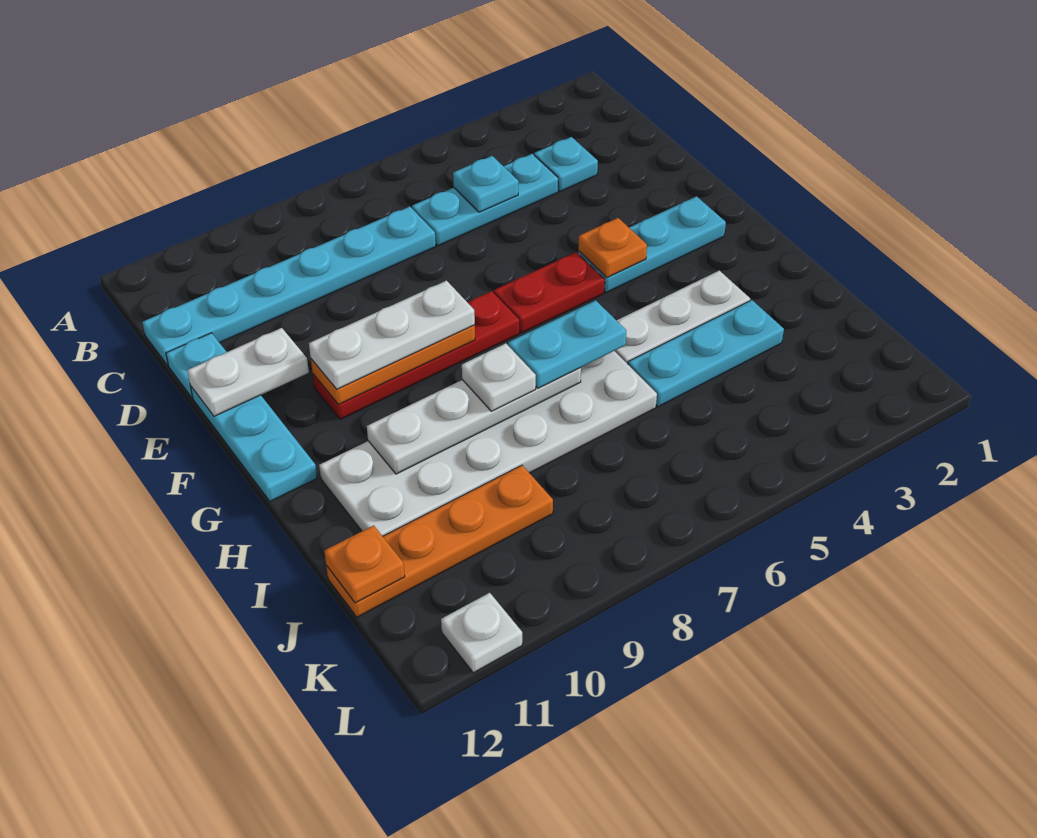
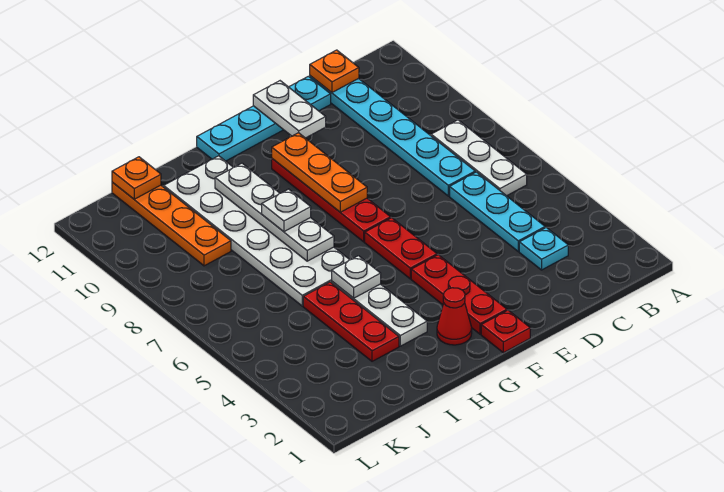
cyan plate C5 level 2 -> none
none -> red plate F1 level 1
cyan plate F2:F4 level 1 -> red plate F2:F4 level 1
orange plate F4 level 2 -> orange plate C12 level 2
white plate F8:F10 level 3 -> white plate B6:B8 level 1
none -> red cone G2 level 1
cyan plate H6:H7 level 3 -> none
cyan plate I3:I5 level 1 -> red plate I3:I5 level 1
white plate L11 level 1 -> white plate H5 level 2

